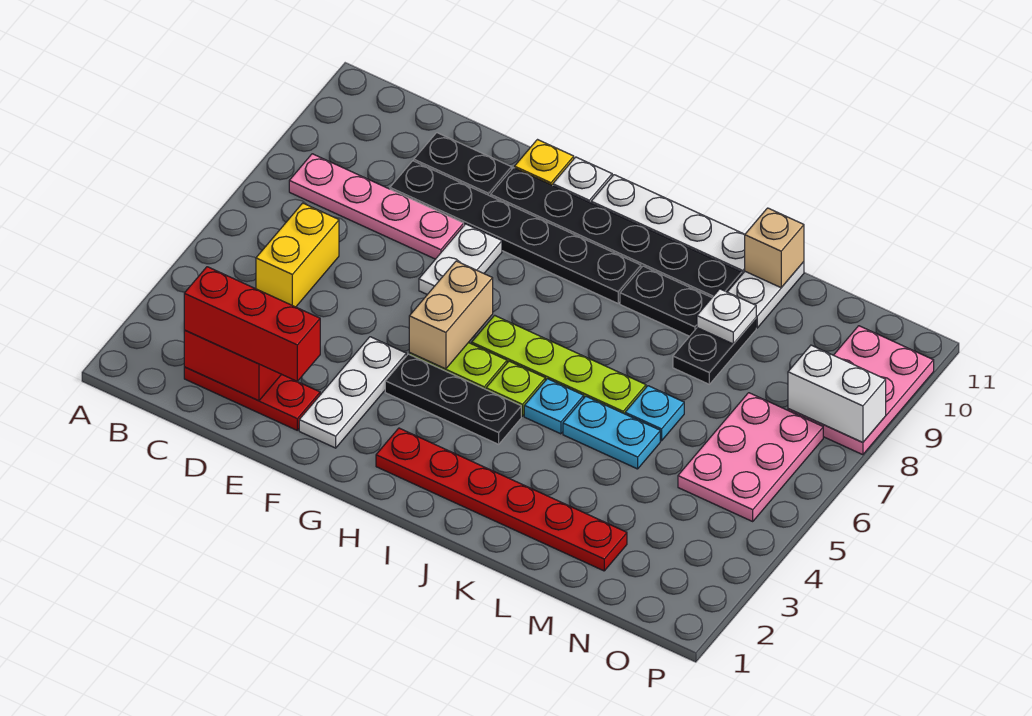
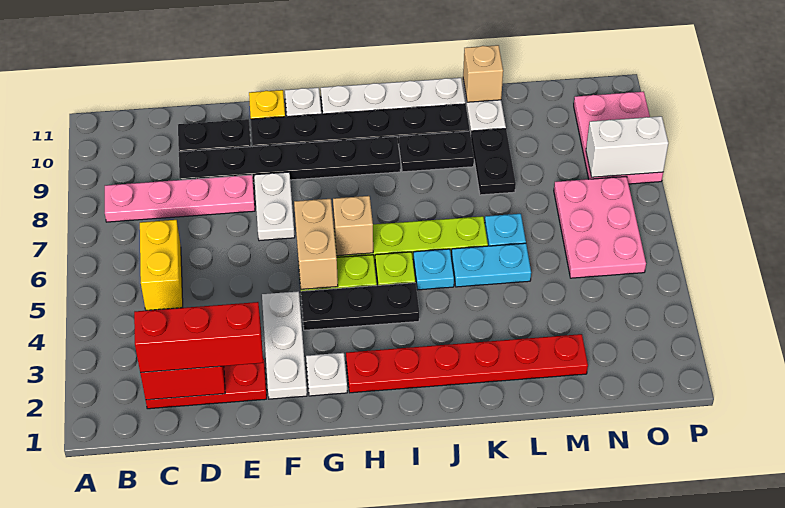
none -> tan brick H6 level 2
white plate L9 level 2 -> white plate G2 level 1

